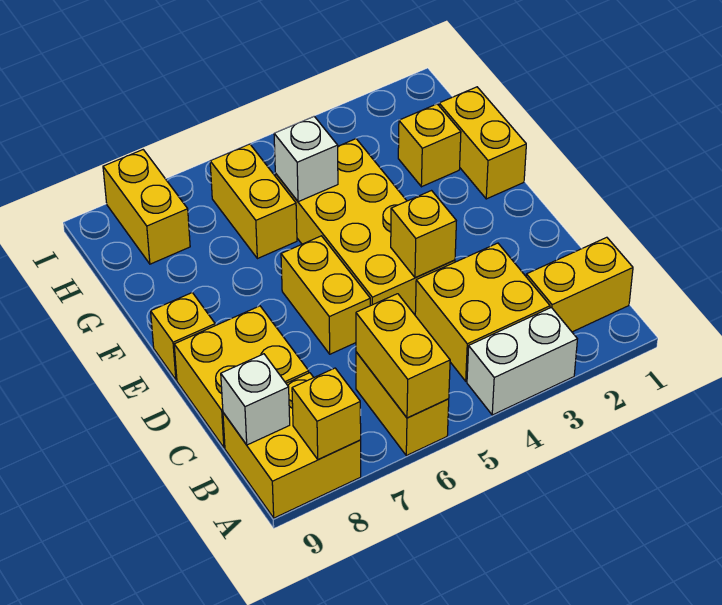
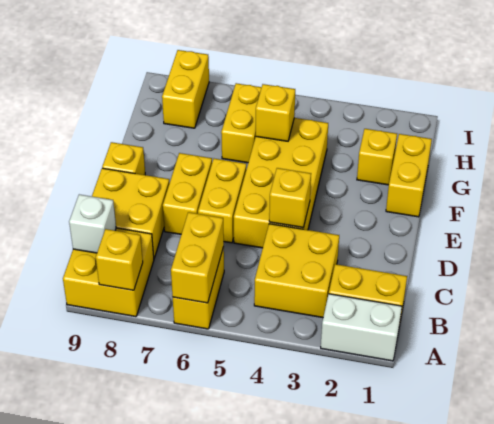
white brick A3:A4 level 1 -> white brick A1:A2 level 1
none -> yellow brick D7:E7 level 1
white brick G5 level 2 -> yellow brick G5 level 2

